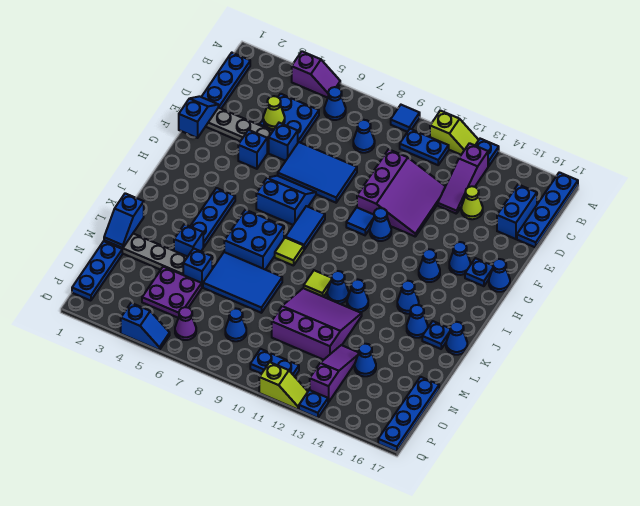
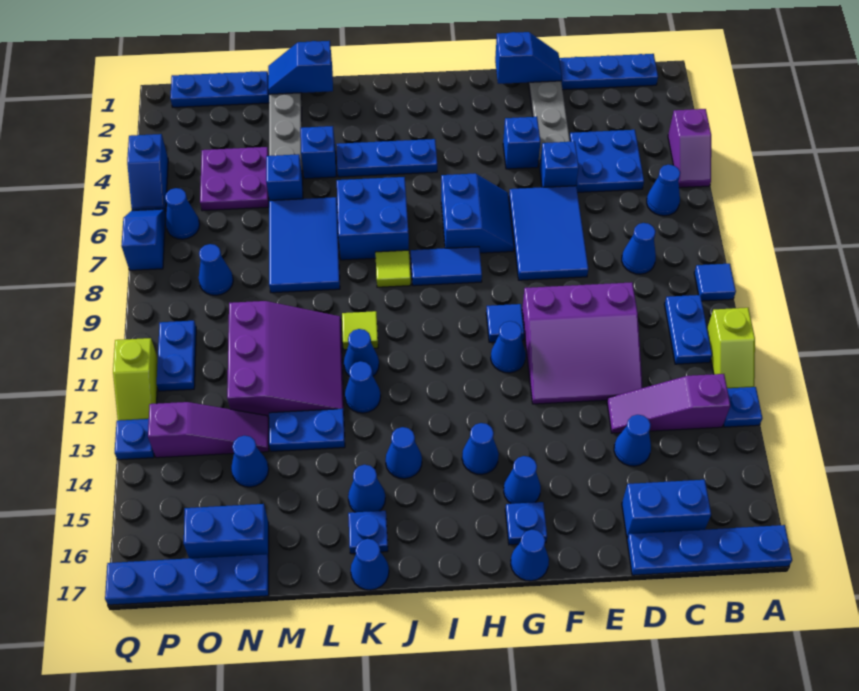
lime cone D4 level 2 -> none
lime cone D14 level 1 -> blue cone D14 level 1
none -> blue plate L13:M13 level 1
none -> blue brick N16:O16 level 1
purple cone P6 level 1 -> blue cone P6 level 1
none -> blue slope Q6:Q7 level 1 top 7

